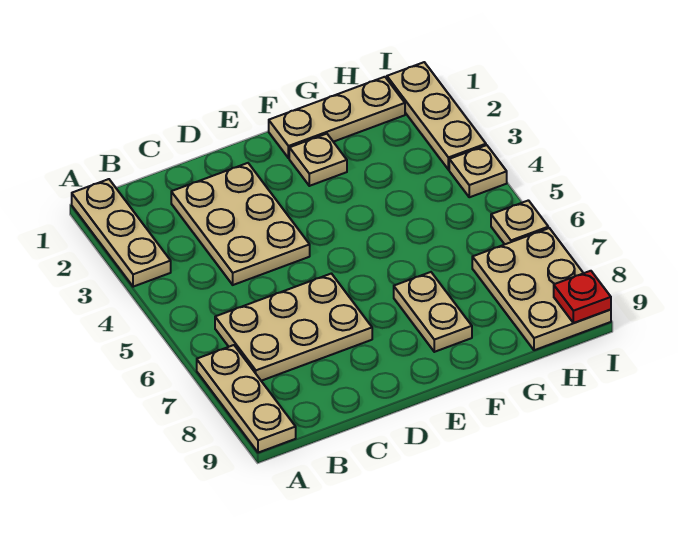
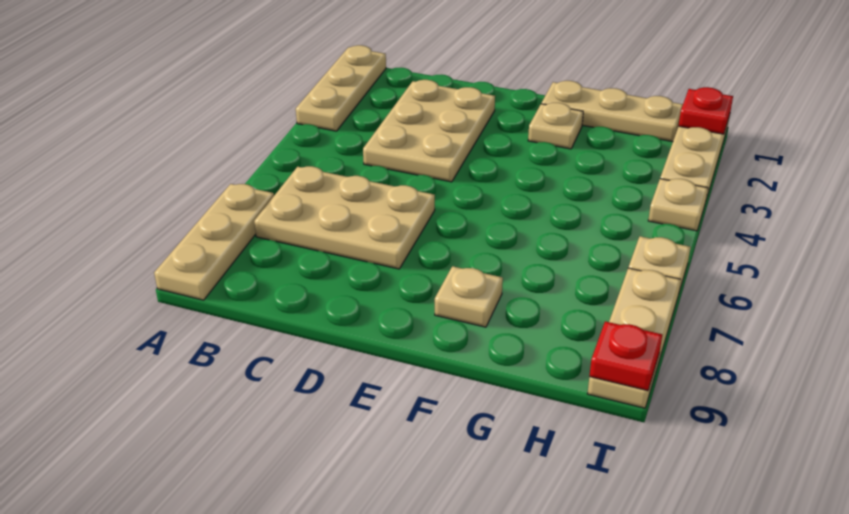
tan plate F7:F8 level 1 -> tan plate F8 level 1
tan plate H7:I9 level 1 -> tan plate I7:I9 level 1
none -> red plate I1 level 2

